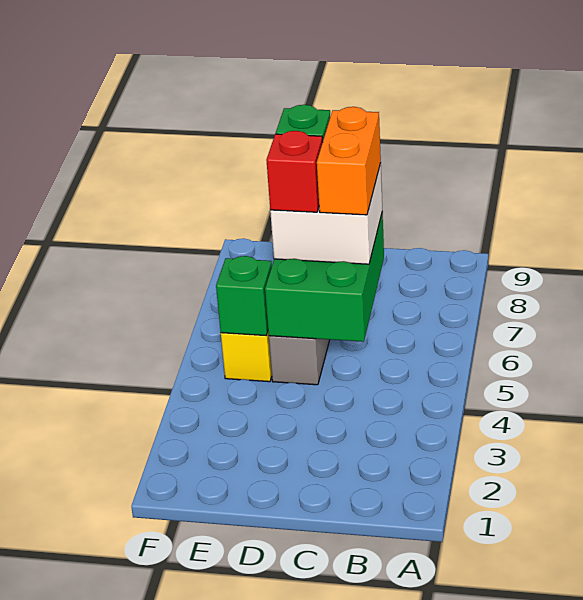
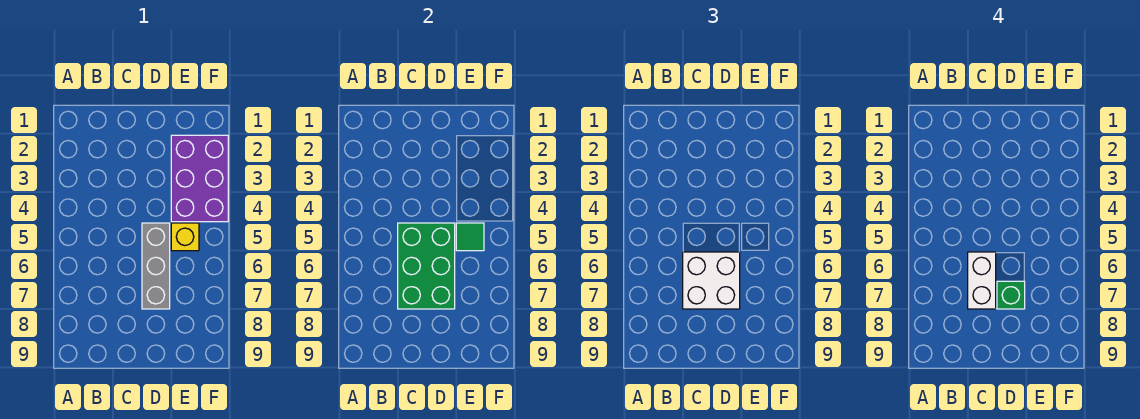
orange brick C6:C7 level 4 -> white brick C6:C7 level 4
red brick D6 level 4 -> none
none -> purple brick E2:F4 level 1
green brick E5 level 2 -> green tile E5 level 2

